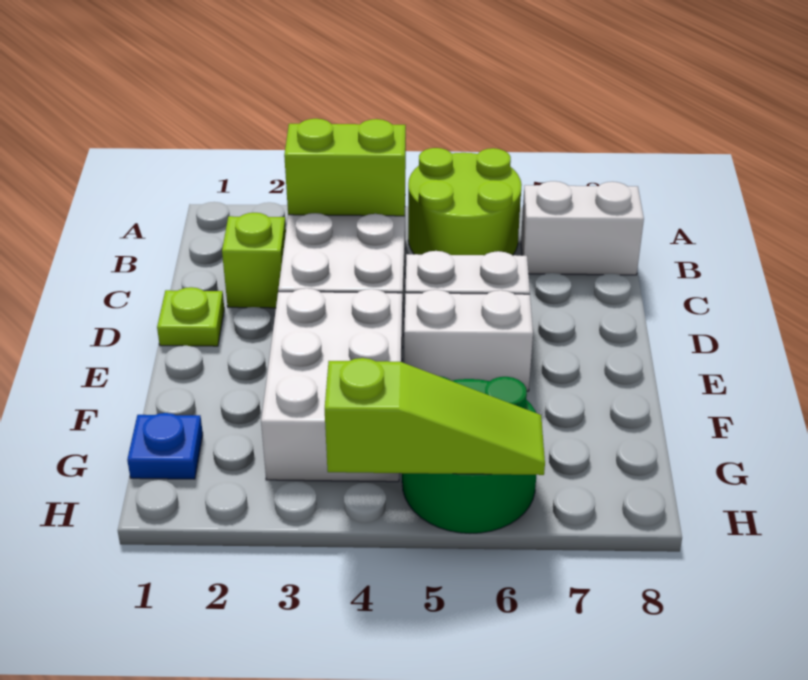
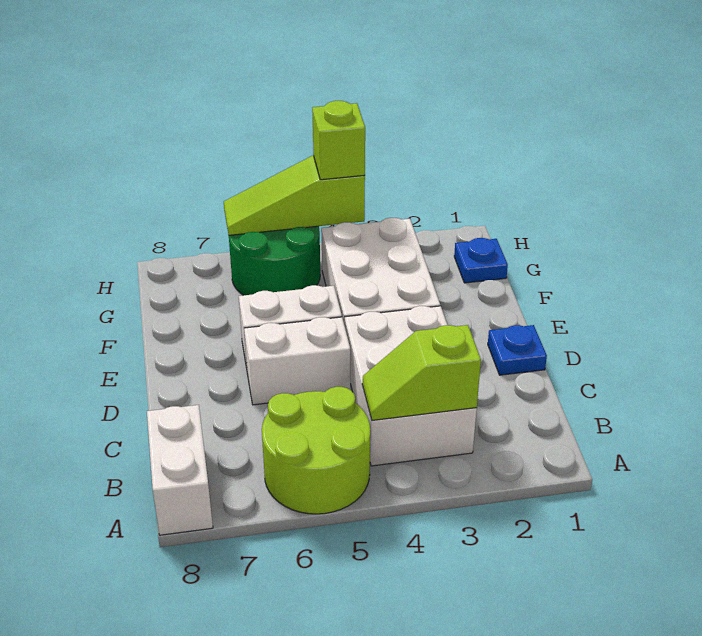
lime brick B3:B4 level 2 -> lime slope B3:B4 level 2 top 3
white brick B7:B8 level 1 -> white brick A8:B8 level 1
lime brick C2 level 1 -> lime brick H4 level 3
lime plate D1 level 1 -> blue plate D1 level 1

